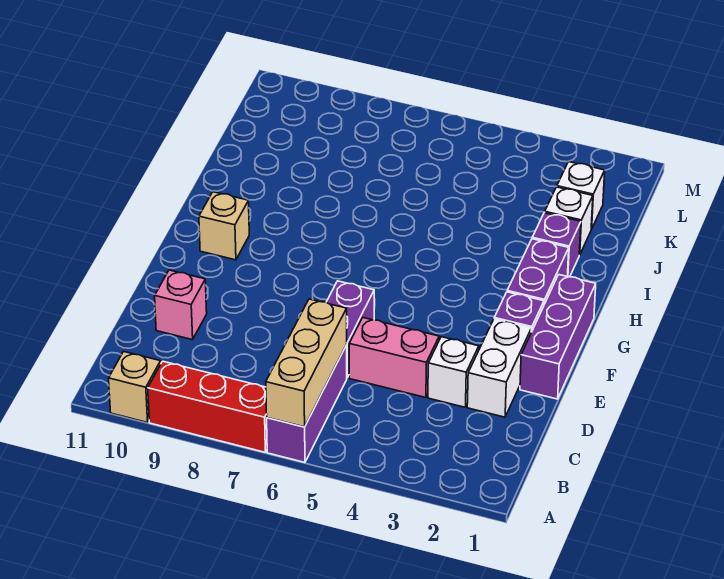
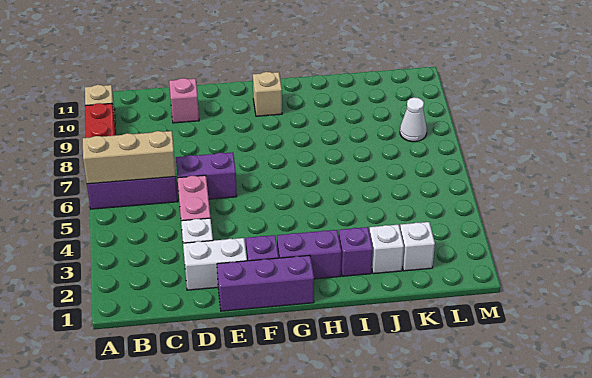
none -> white cone L8 level 1

